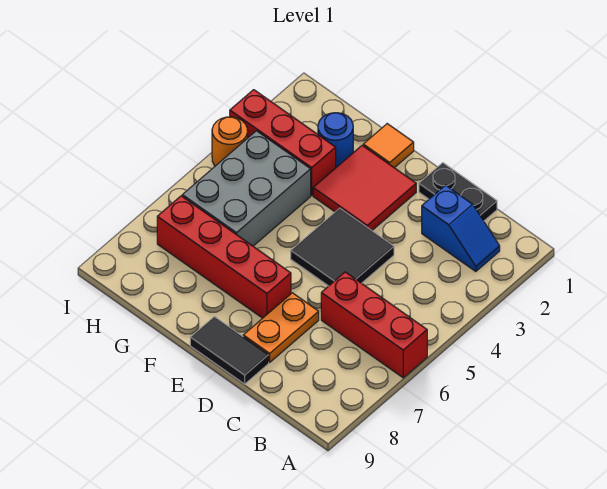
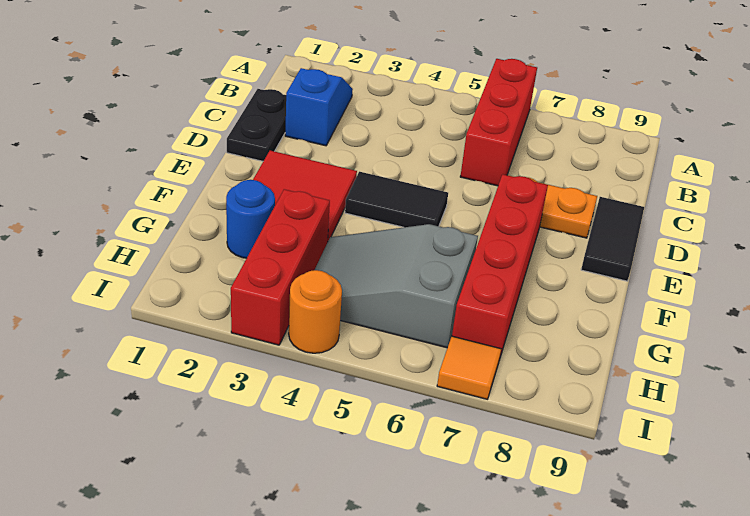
black tile D4:E5 level 1 -> black tile E4:E5 level 1
orange tile F1 level 1 -> orange tile I7 level 1
grey brick G4:H6 level 1 -> grey slope G4:H6 level 1 top 6

